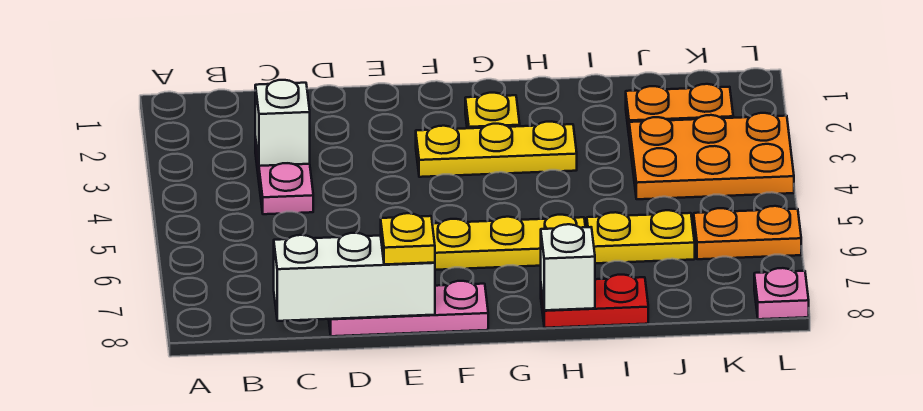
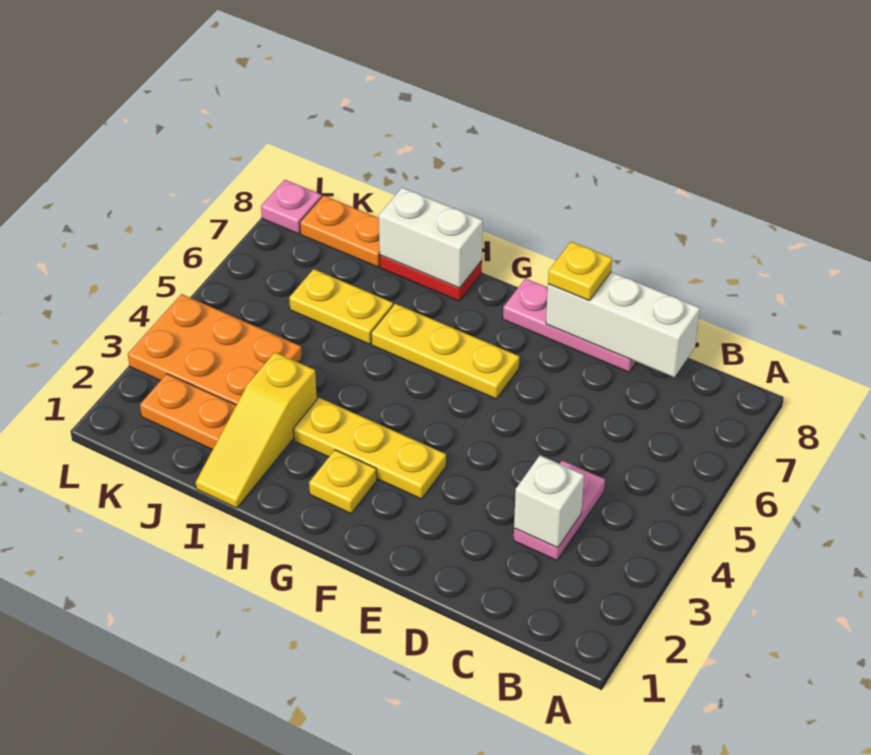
white brick H8 level 2 -> white brick H8:I8 level 2
none -> yellow slope I1:I3 level 1 top 3
orange plate K6:L6 level 1 -> orange plate J8:K8 level 1

